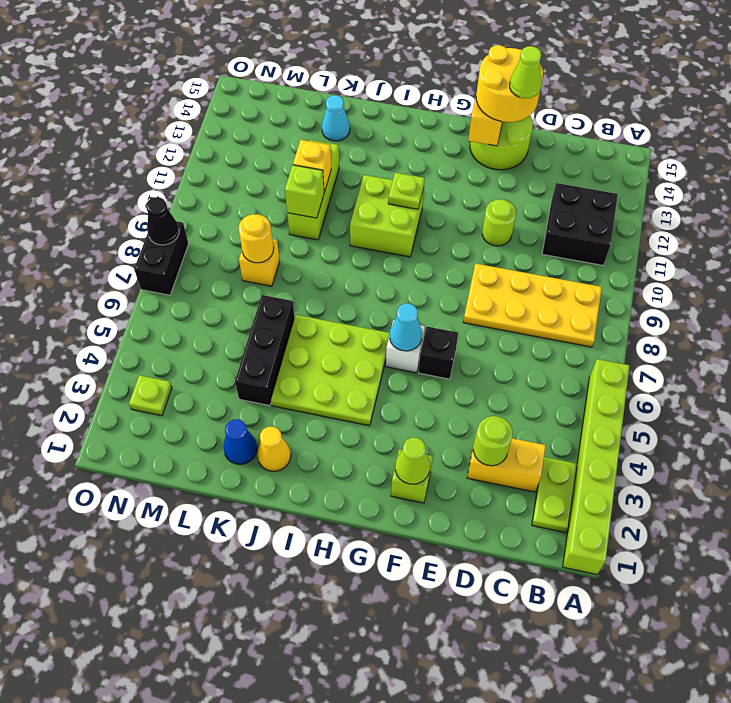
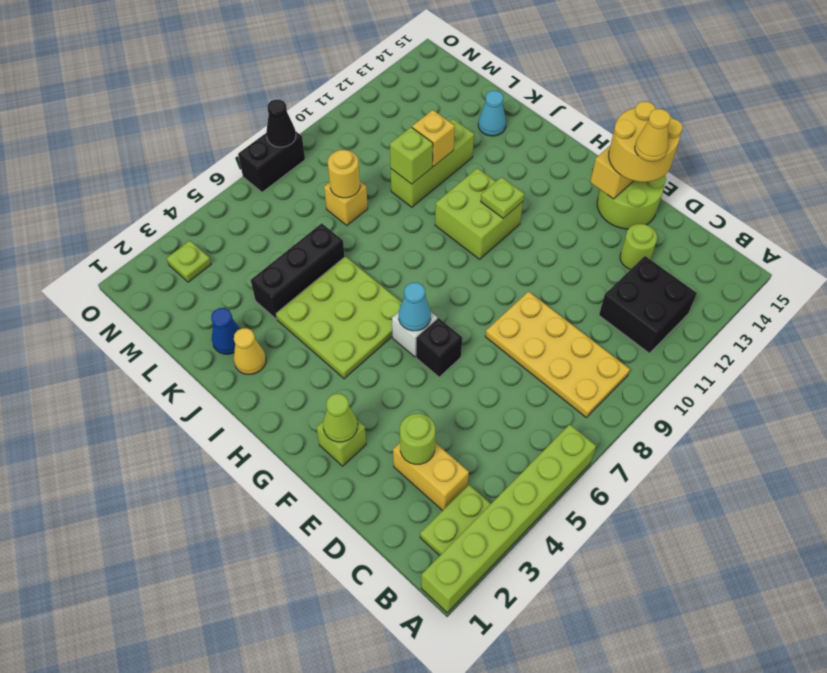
lime round brick E11 level 1 -> lime round brick D13 level 1
lime cone E14 level 4 -> yellow cone E14 level 4

